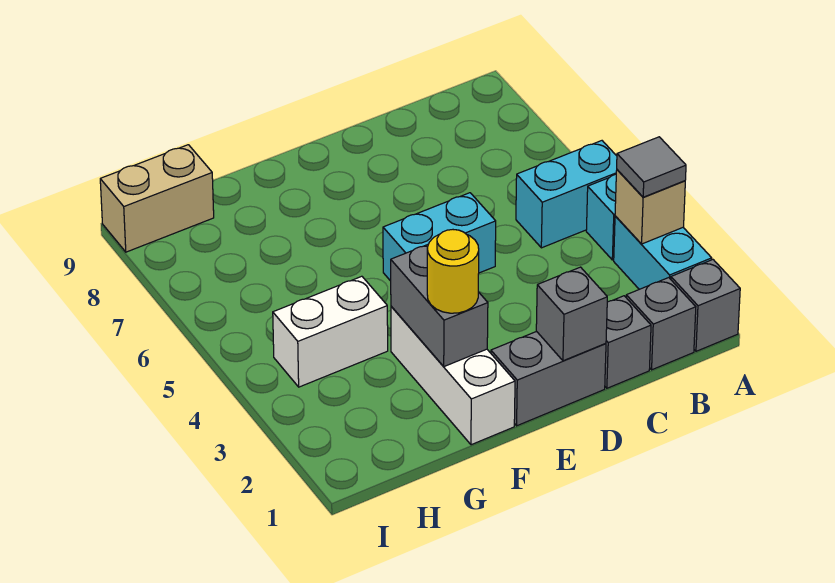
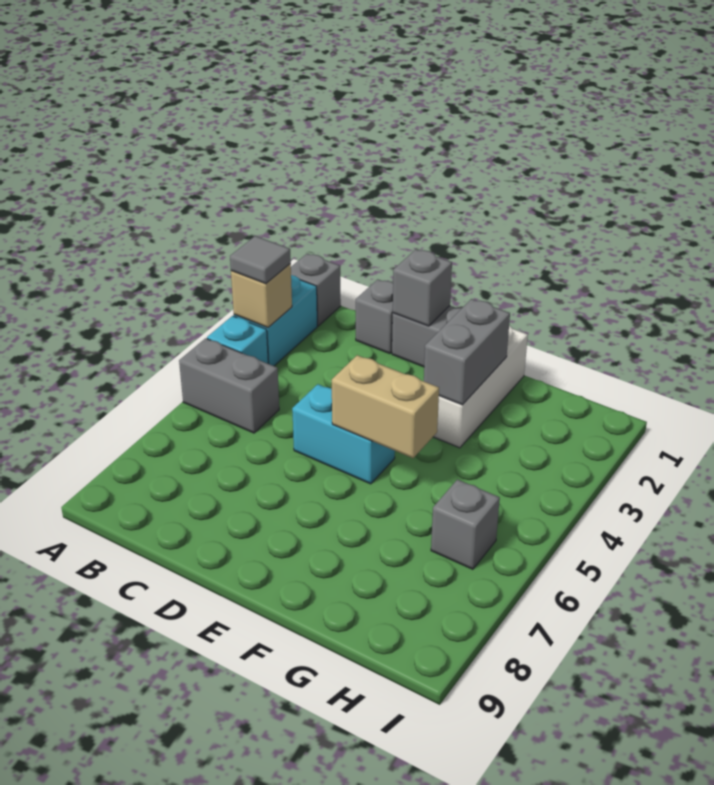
cyan brick A5:B5 level 1 -> grey brick A5:B5 level 1
grey brick B1 level 1 -> grey brick H6 level 1
yellow round brick F2 level 3 -> none
white brick G4:H4 level 1 -> none
tan brick H9:I9 level 1 -> tan brick E5:F5 level 2

